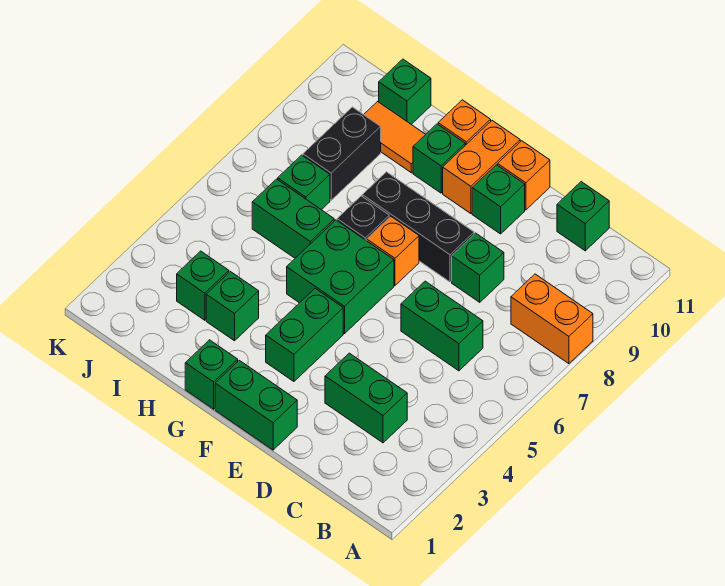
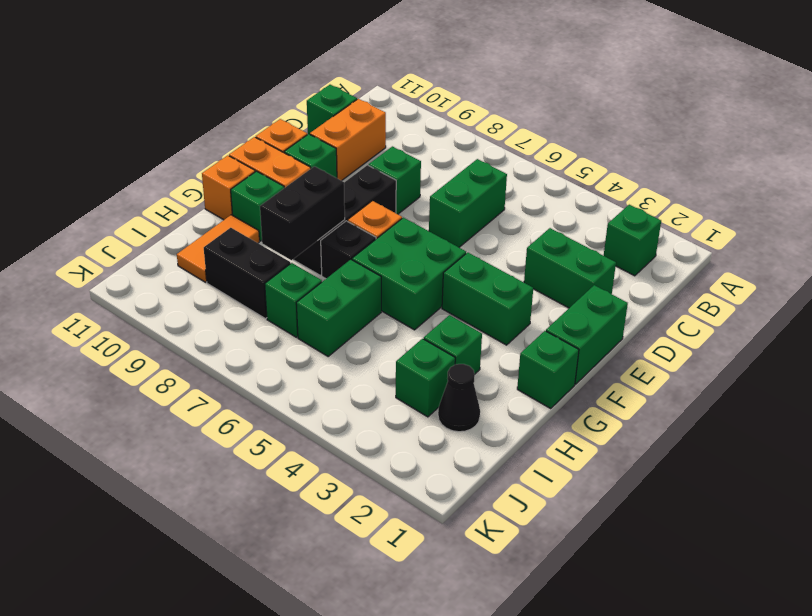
orange brick A8:B8 level 1 -> orange brick C10:D10 level 1
green brick C3:D3 level 1 -> green brick D2:D3 level 1
none -> black brick G8:H8 level 2
none -> black cone I2 level 1
green brick I11 level 1 -> green brick B2 level 1

